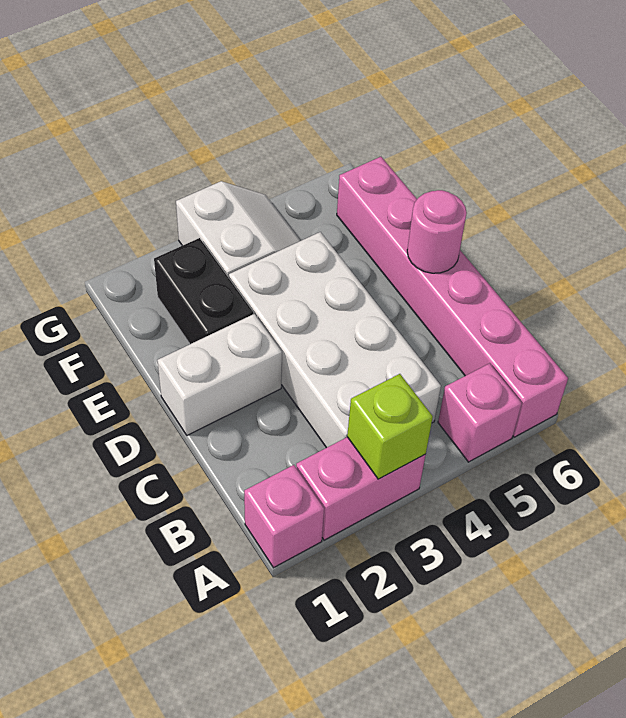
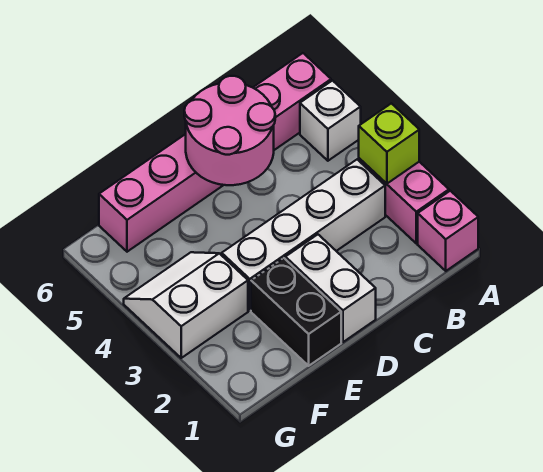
pink brick A5 level 1 -> white brick A5 level 1
white brick B3:E4 level 1 -> white brick B3:E3 level 1
pink round brick D6 level 2 -> pink round brick C5:D6 level 2
black brick E2:F2 level 1 -> black brick E1:E2 level 1

